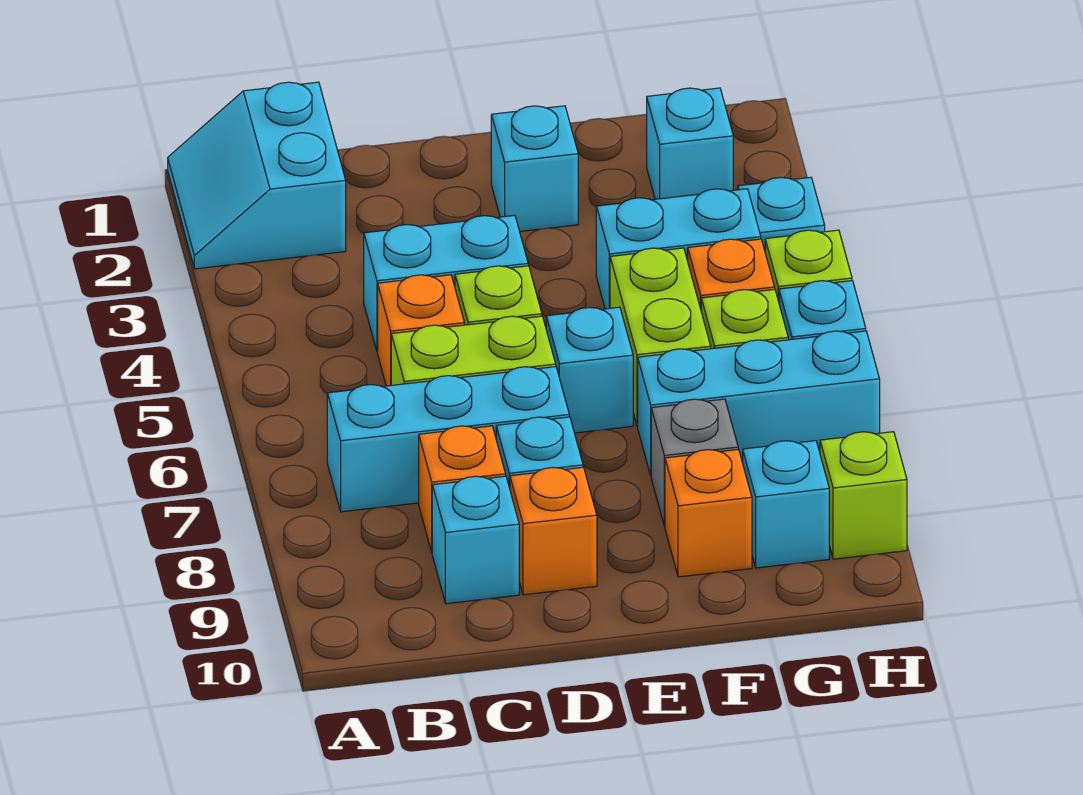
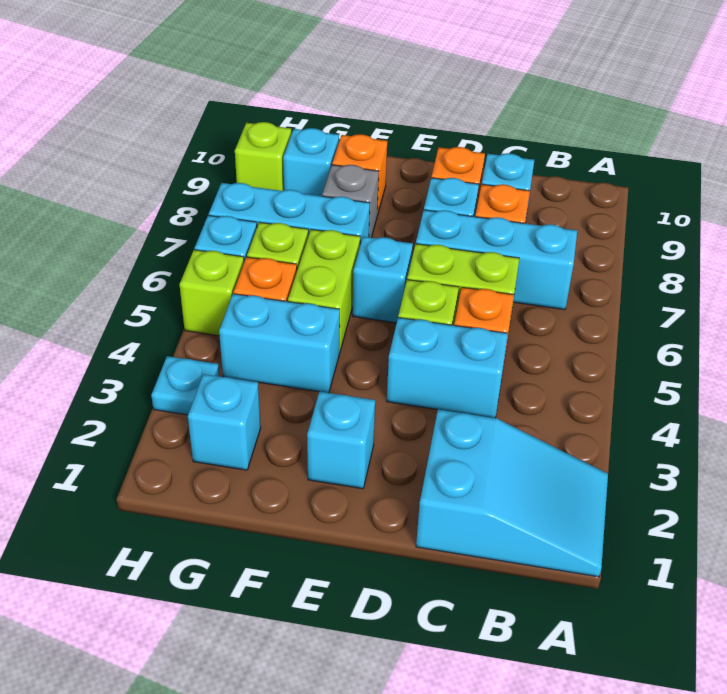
cyan slope A1:B2 level 1 top B -> cyan slope A1:C2 level 1 top C

